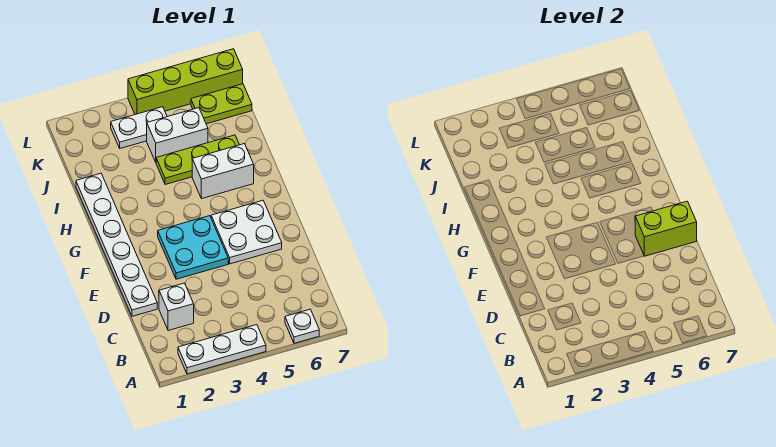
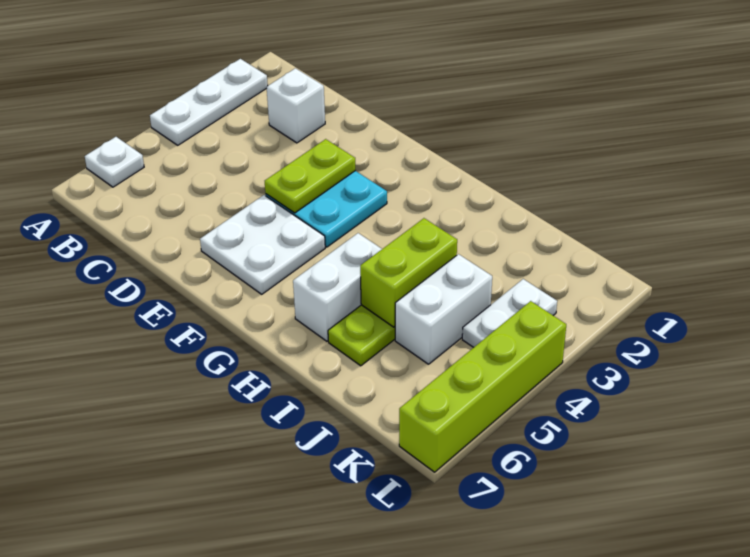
white plate D1:I1 level 1 -> none
lime brick E6:E7 level 2 -> lime brick I4:I5 level 2
lime plate K6:K7 level 1 -> lime plate E3:E4 level 2

